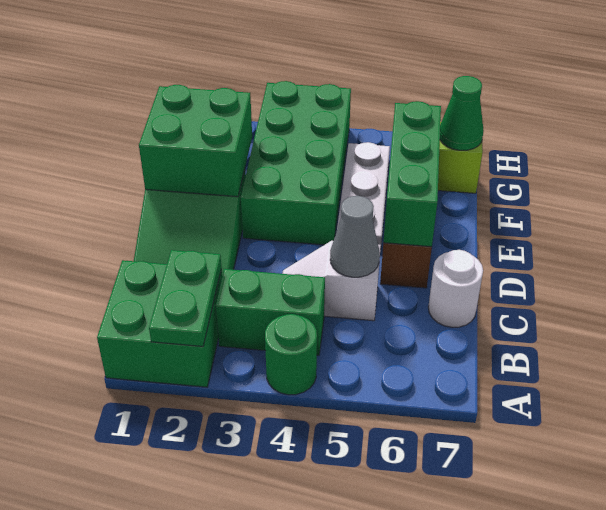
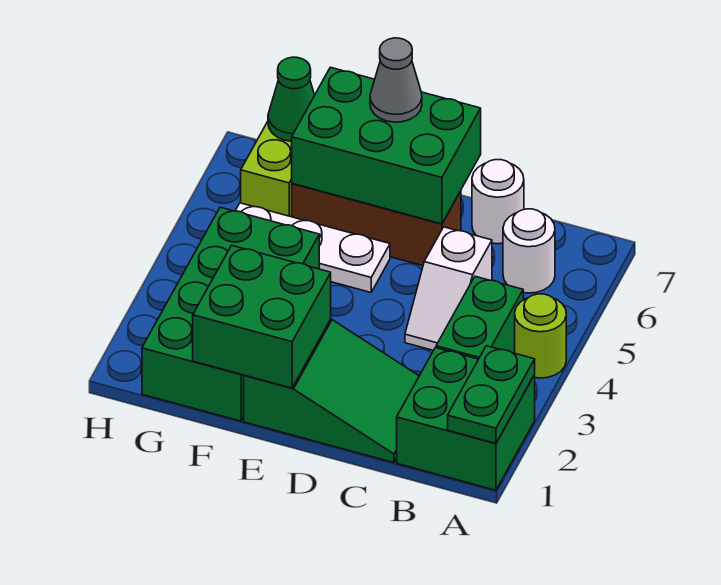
green plate A2:B2 level 2 -> green plate A1:A2 level 2
green round brick A4 level 1 -> lime round brick A4 level 1
none -> white round brick B6 level 1
grey cone C5 level 2 -> grey cone E7 level 3
green brick D6:F6 level 2 -> green brick D6:F7 level 2
green brick E3:H4 level 1 -> green brick F1:G4 level 1

